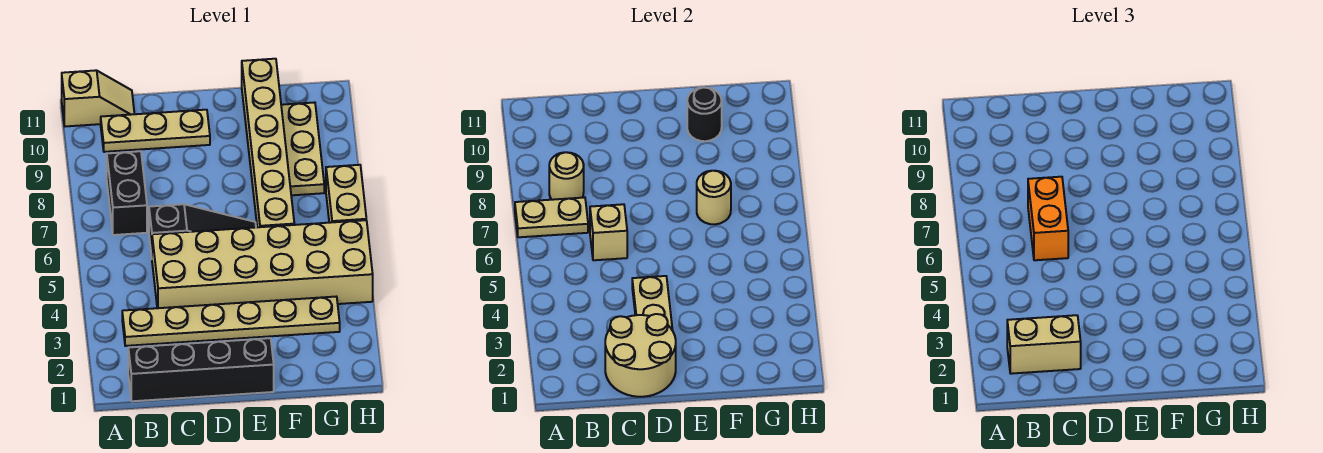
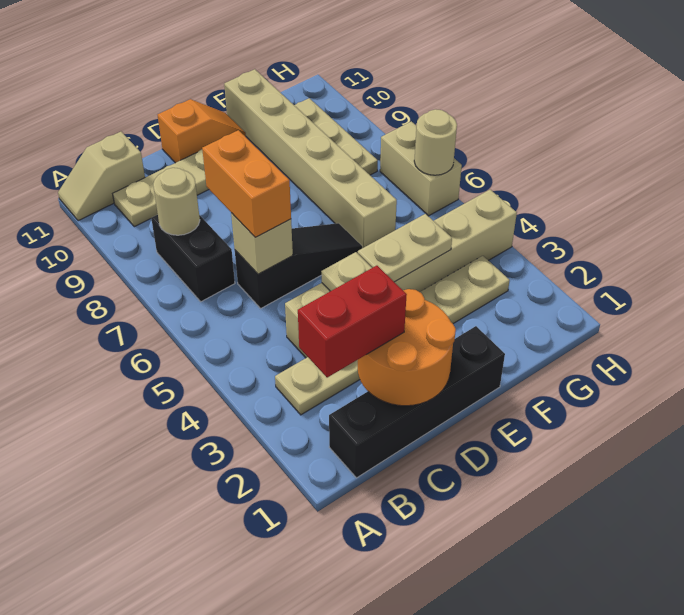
tan plate A7:B7 level 2 -> tan plate E4:F4 level 2
tan slope A11:B11 level 1 top A -> tan slope A11:B11 level 1 top B
tan brick B2:C2 level 3 -> red brick B2:C2 level 3
tan round brick C1:D2 level 2 -> orange round brick C1:D2 level 2
tan brick C4:H5 level 1 -> tan brick C4:H4 level 1
none -> orange slope D11:E11 level 1 top D
tan round brick F7 level 2 -> tan round brick H6 level 2
black round brick F10 level 2 -> none

